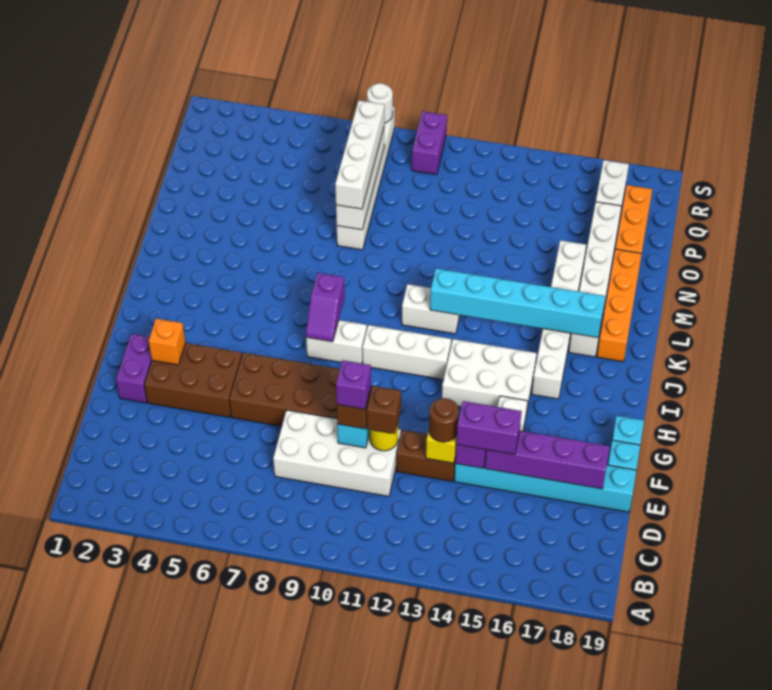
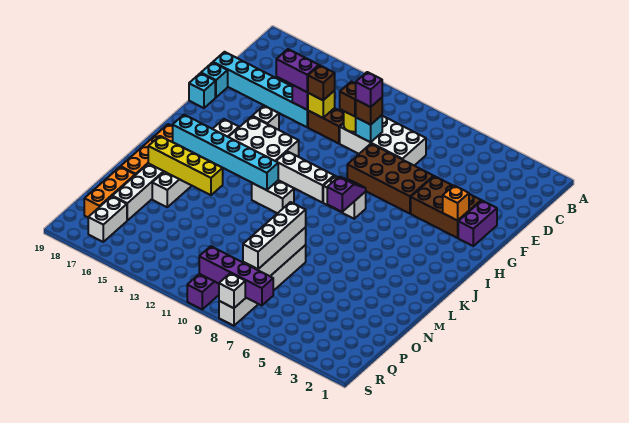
brown round brick E13 level 3 -> brown brick E13 level 3
purple brick E15:E18 level 2 -> purple brick R7:R10 level 2
none -> yellow brick M14:M17 level 2
white round brick S8 level 2 -> white brick S8 level 2

